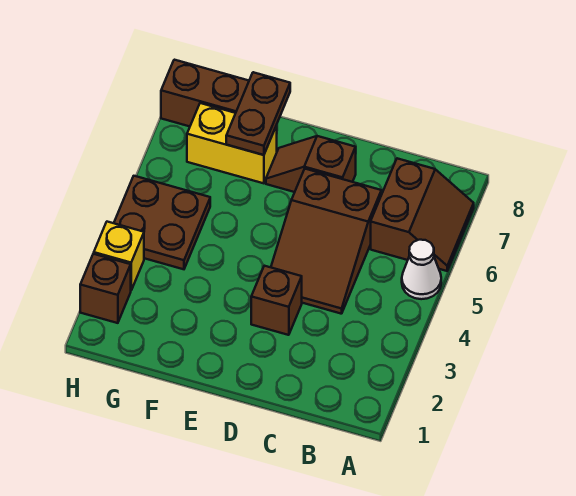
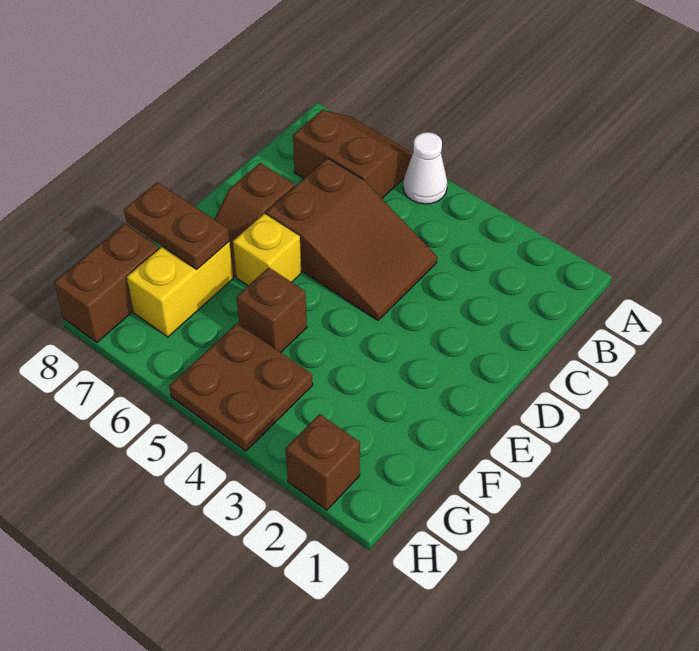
brown brick D3 level 1 -> brown brick F5 level 1
yellow brick H3 level 1 -> yellow brick E6 level 1

